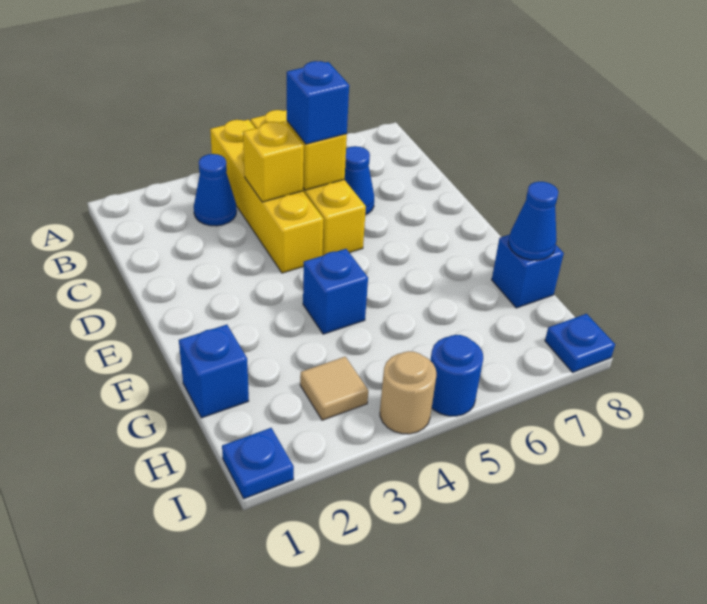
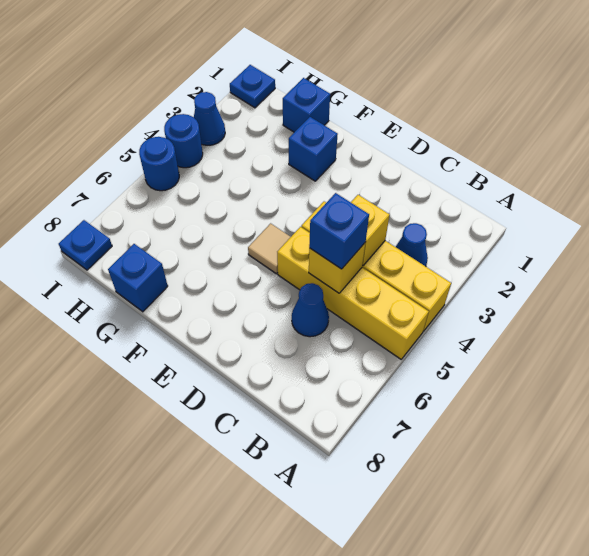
blue brick F4 level 1 -> blue brick F2 level 1
blue cone G8 level 2 -> blue cone I3 level 1
tan tile H3 level 1 -> tan tile E5 level 1
tan round brick I4 level 1 -> blue round brick I4 level 1

